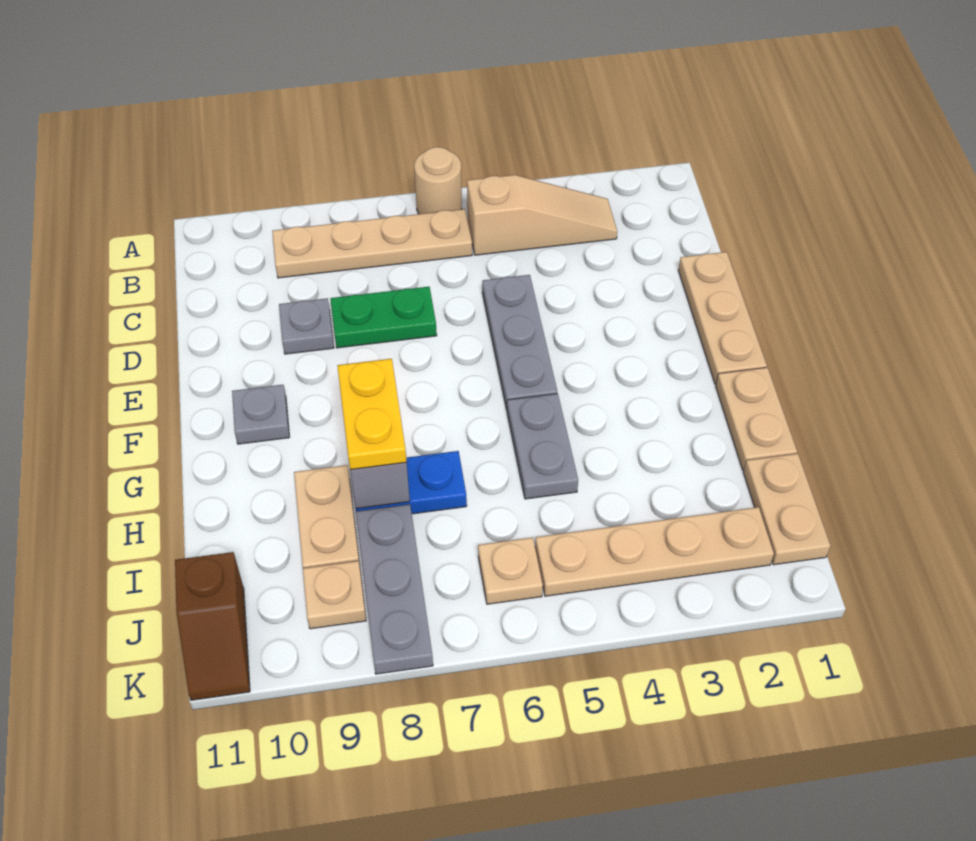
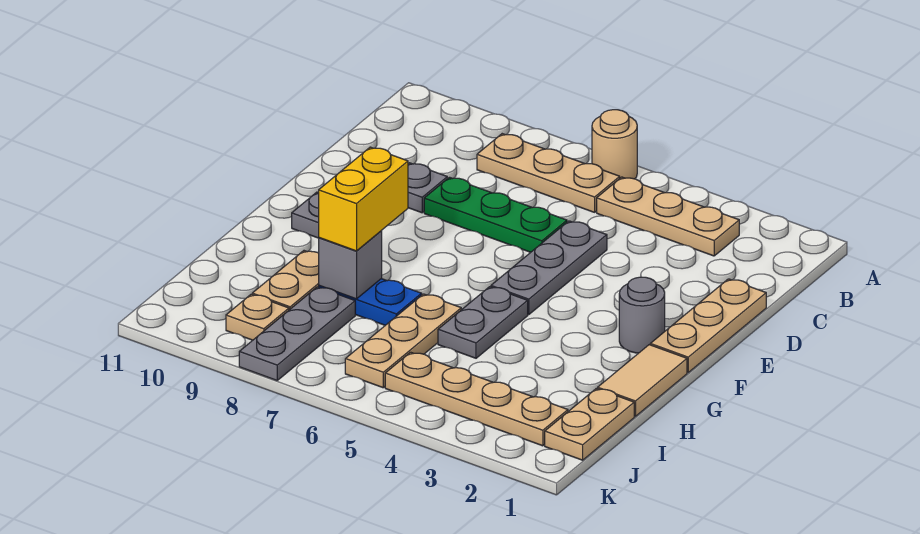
tan slope B3:B5 level 1 top 5 -> tan plate B3:B5 level 1
tan plate B6:B9 level 1 -> tan plate B6:B8 level 1
green plate D7:D8 level 1 -> green plate D6:D8 level 1
none -> grey round brick F2 level 1
tan plate G1:H1 level 1 -> tan tile G1:H1 level 1
yellow plate G8:H8 level 3 -> yellow brick G8:H8 level 3
tan plate J6 level 1 -> tan plate H6:J6 level 1
brown slope J11:K11 level 1 top J -> none

